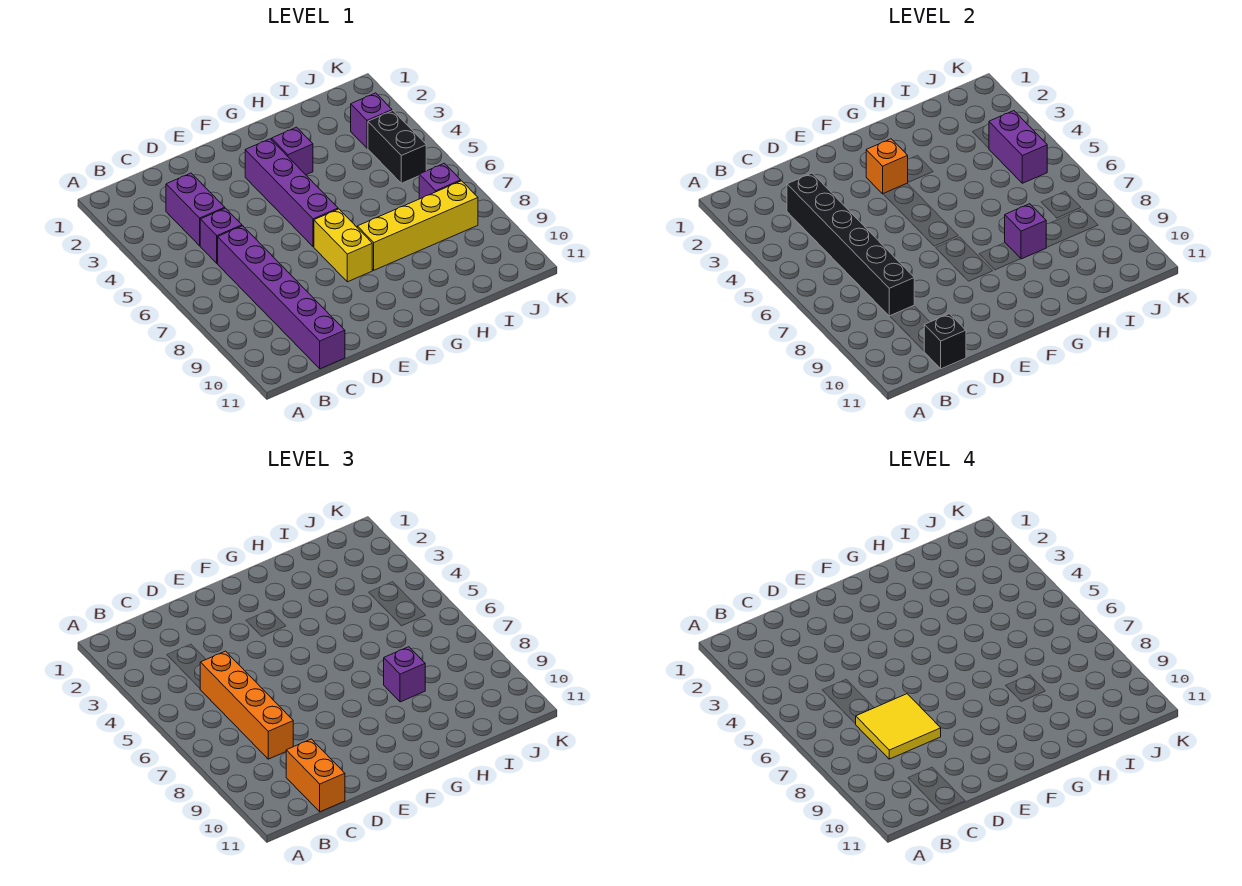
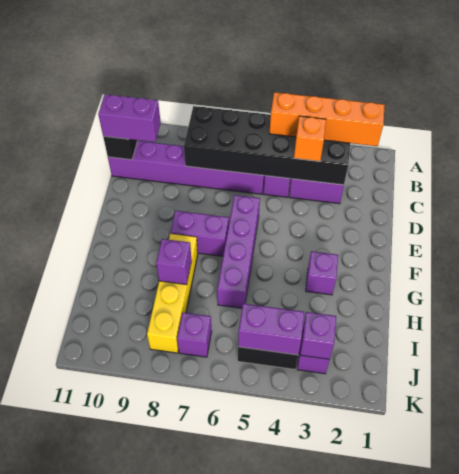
black brick C3:C8 level 2 -> black brick B3:C8 level 2
orange brick C5:C8 level 3 -> orange brick B2:B5 level 3
yellow tile C7:D8 level 4 -> none
orange brick C10:C11 level 3 -> purple brick C10:C11 level 3
purple brick F3:F6 level 1 -> purple brick E6:H6 level 1
orange brick F3 level 2 -> orange brick C4 level 3
yellow brick F7:F8 level 1 -> purple brick F7:F8 level 1
purple brick H8 level 3 -> purple brick J3 level 2

